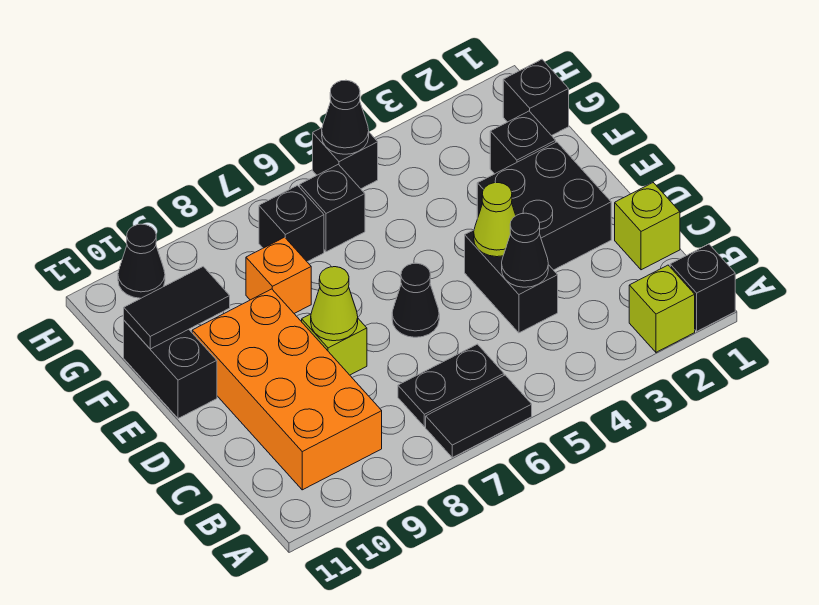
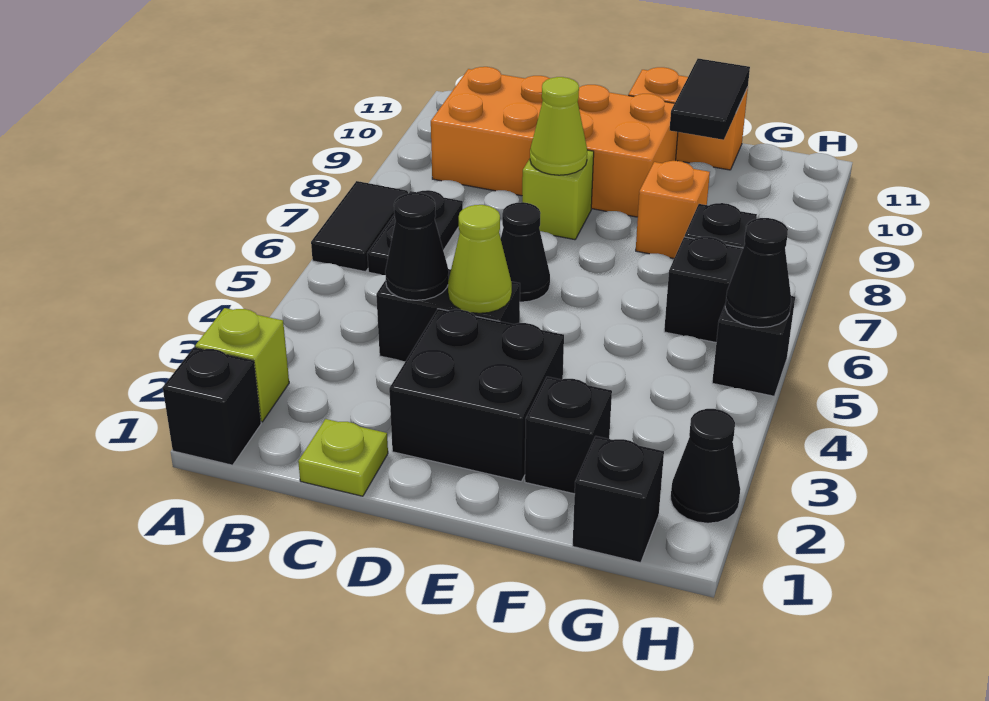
lime brick C1 level 1 -> lime plate C1 level 1
black brick E11:F11 level 1 -> orange brick E11:F11 level 1
black cone H10 level 1 -> black cone H2 level 1

